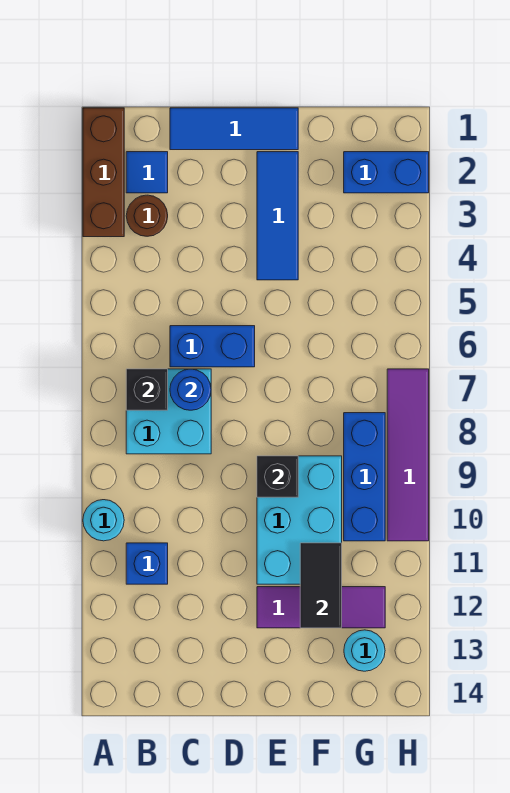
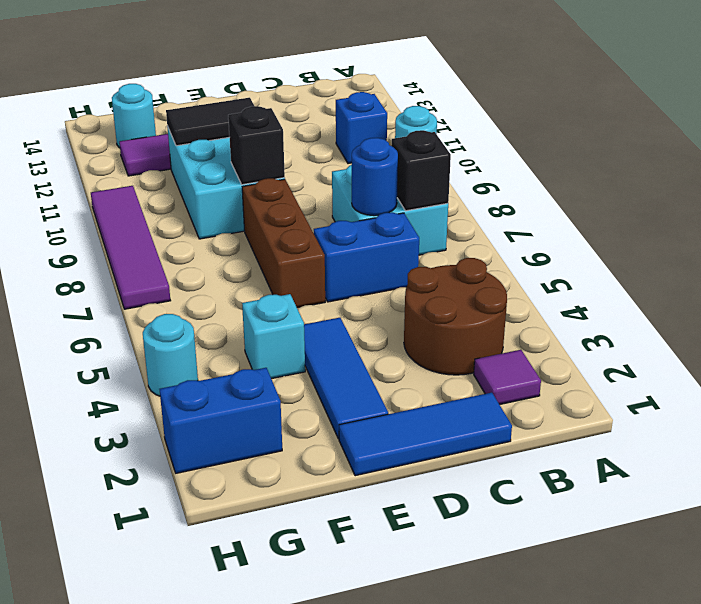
brown brick A1:A3 level 1 -> brown brick E6:E8 level 1
blue tile B2 level 1 -> purple tile B2 level 1
brown round brick B3 level 1 -> brown round brick B3:C4 level 1
none -> cyan brick F4 level 1
black tile F11:F12 level 2 -> black tile E11:F11 level 2
blue brick G8:G10 level 1 -> none
none -> cyan round brick H4 level 1

